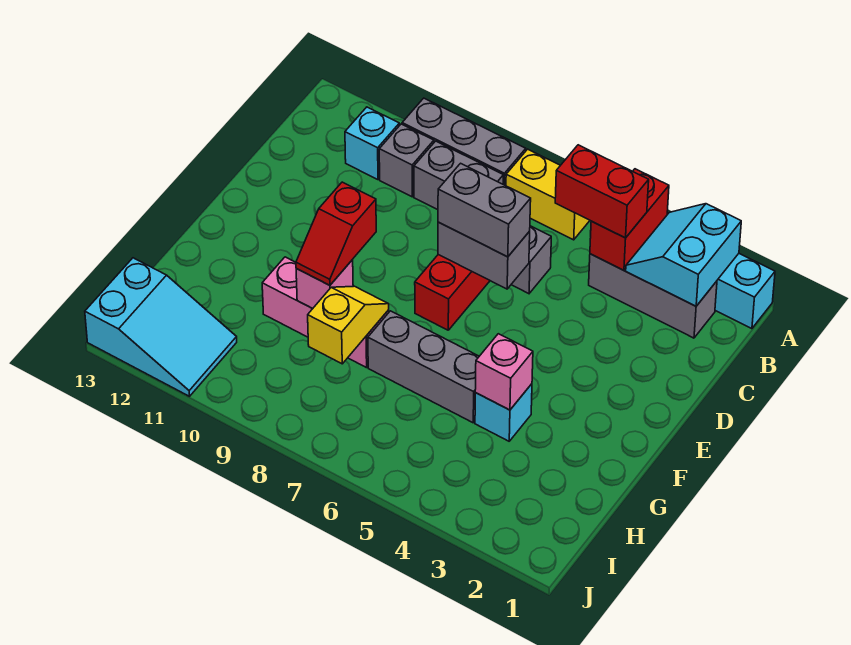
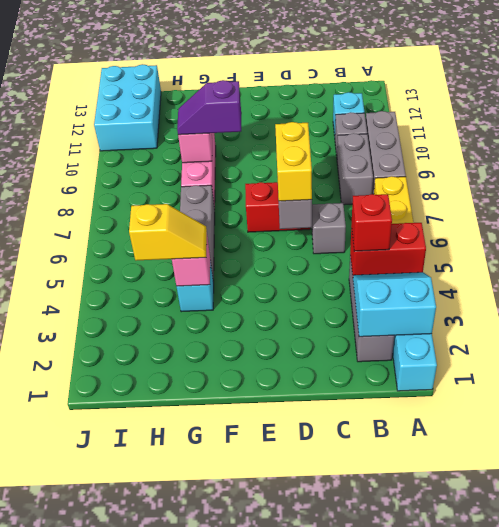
red brick B4:B5 level 3 -> red brick B4 level 3
grey brick D6:D7 level 3 -> yellow brick D6:D7 level 3
red slope F9:G9 level 3 top F -> purple slope F9:G9 level 3 top F
yellow slope G8:H8 level 2 top H -> yellow slope G4:H4 level 3 top H
cyan slope I11:J13 level 1 top 13 -> cyan brick I11:J13 level 1

